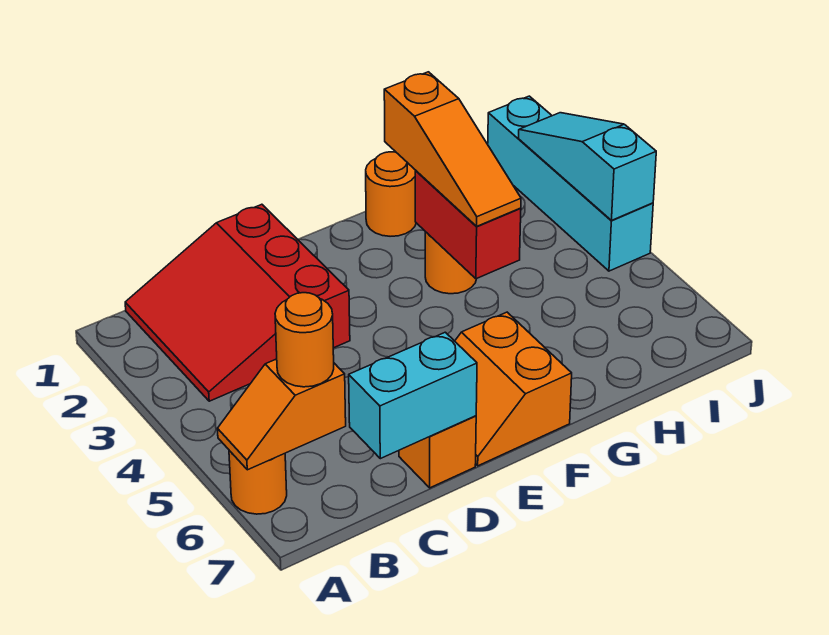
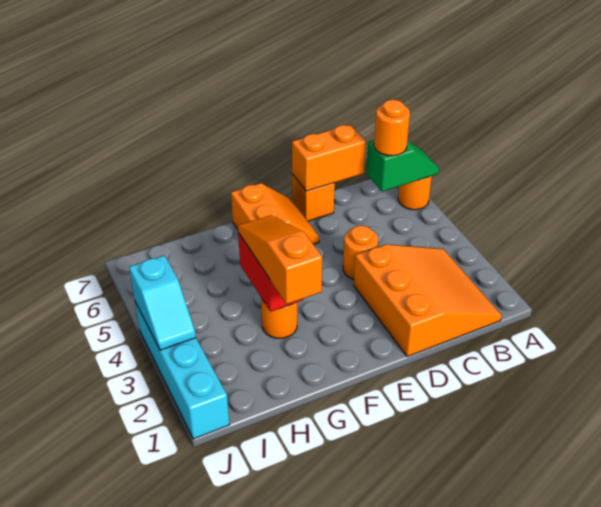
orange slope A6:B6 level 2 top B -> green slope A6:B6 level 2 top B
red slope B1:D3 level 1 top D -> orange slope B1:D3 level 1 top D
cyan brick C7:D7 level 2 -> orange brick C7:D7 level 2
orange round brick G1 level 1 -> orange round brick D4 level 1
cyan slope J2:J4 level 2 top 4 -> cyan slope J3:J4 level 2 top 4

